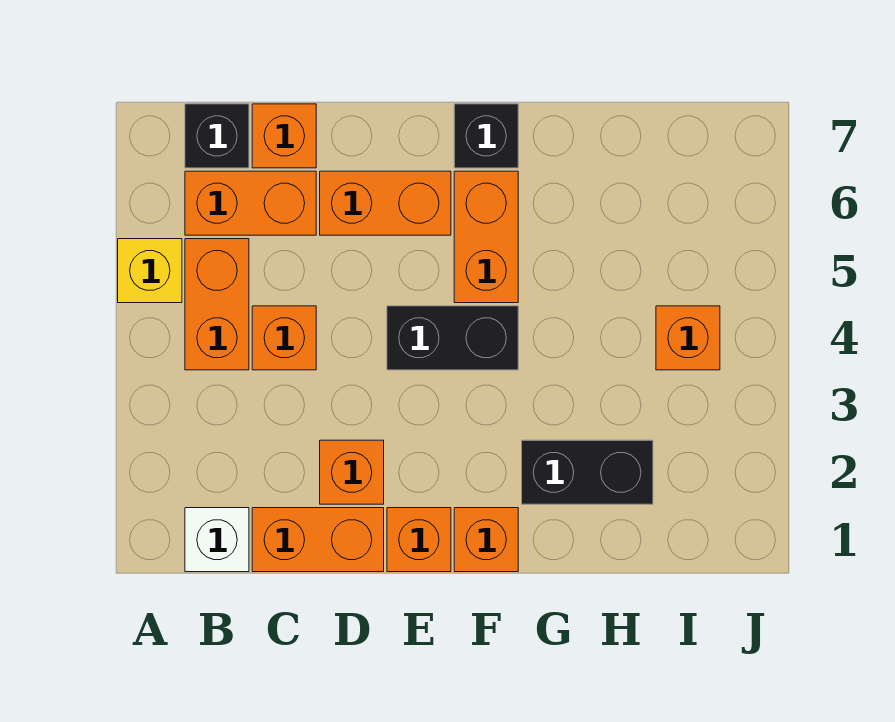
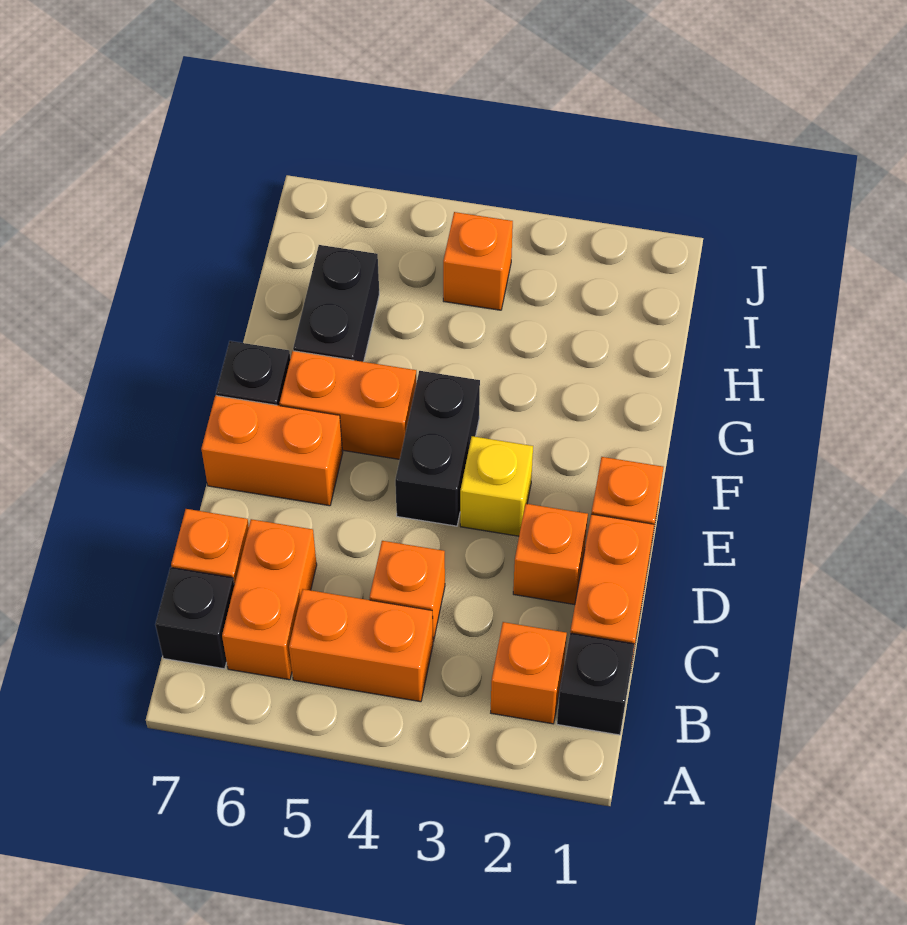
yellow brick A5 level 1 -> yellow brick E3 level 1
white brick B1 level 1 -> black brick B1 level 1
orange brick D6:E6 level 1 -> orange brick E6:E7 level 1
orange brick F1 level 1 -> orange brick B2 level 1
black brick G2:H2 level 1 -> black brick G6:H6 level 1

